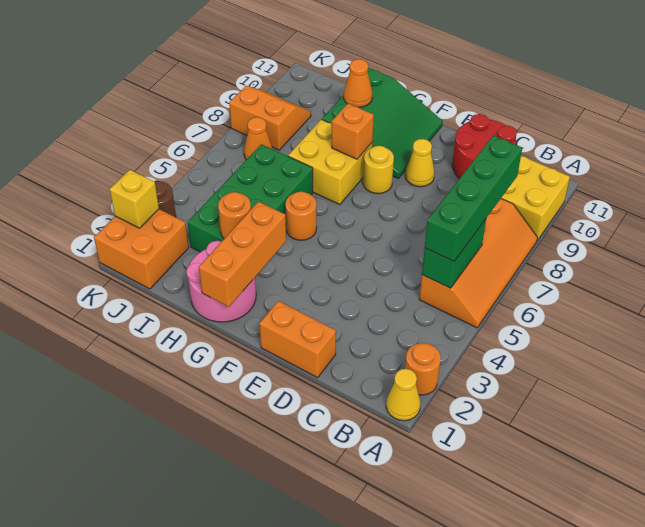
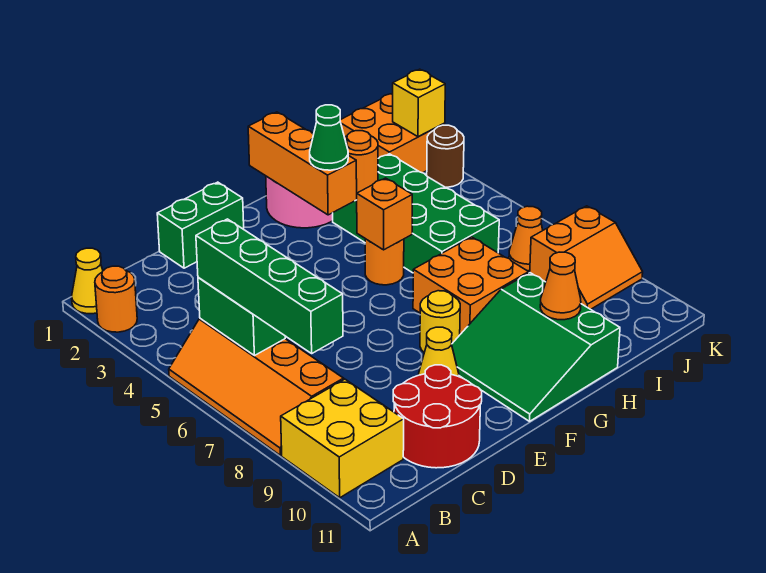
orange brick D1:E1 level 1 -> green brick D1:E1 level 1
none -> green cone G3 level 3
yellow brick G7:H8 level 1 -> orange brick G7:H8 level 1
orange brick G8 level 2 -> orange brick G5 level 2

